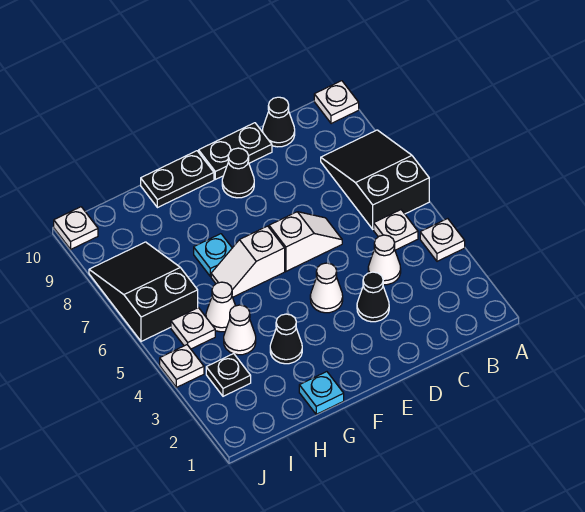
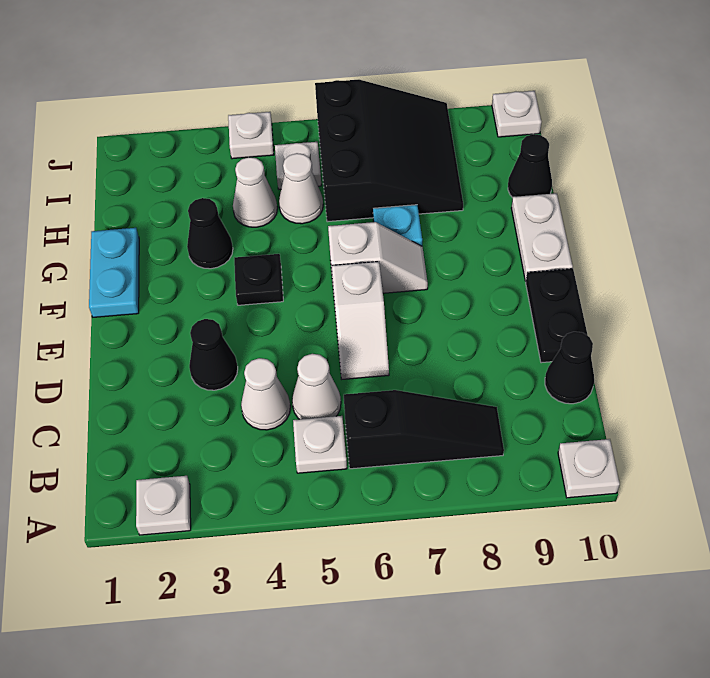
white plate A4 level 1 -> white plate A2 level 1
black slope A6:B8 level 1 top 6 -> black slope B6:B8 level 1 top 6
white cone E4 level 1 -> white cone C5 level 1
black cone E9 level 1 -> black cone H10 level 1
white slope F6:G6 level 1 top F -> white slope F6:F7 level 1 top 6
black plate F10:G10 level 1 -> white plate F10:G10 level 1
cyan plate G1 level 1 -> cyan plate F1:G1 level 1
black plate I3 level 1 -> black plate F4 level 1
black slope I6:J8 level 1 top 6 -> black slope H6:J8 level 1 top 6

